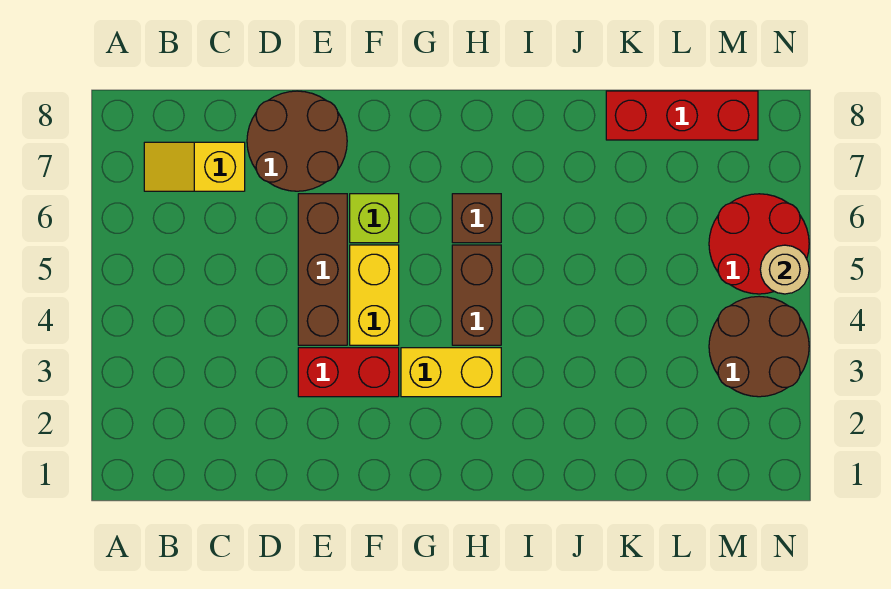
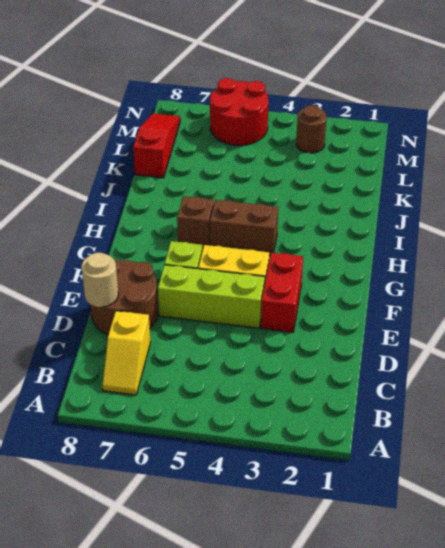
brown brick E4:E6 level 1 -> lime brick E4:E6 level 1
yellow brick G3:H3 level 1 -> none
red brick K8:M8 level 1 -> red slope K8:M8 level 1 top K
brown round brick M3:N4 level 1 -> brown round brick M3 level 1
tan round brick N5 level 2 -> tan round brick D8 level 2

